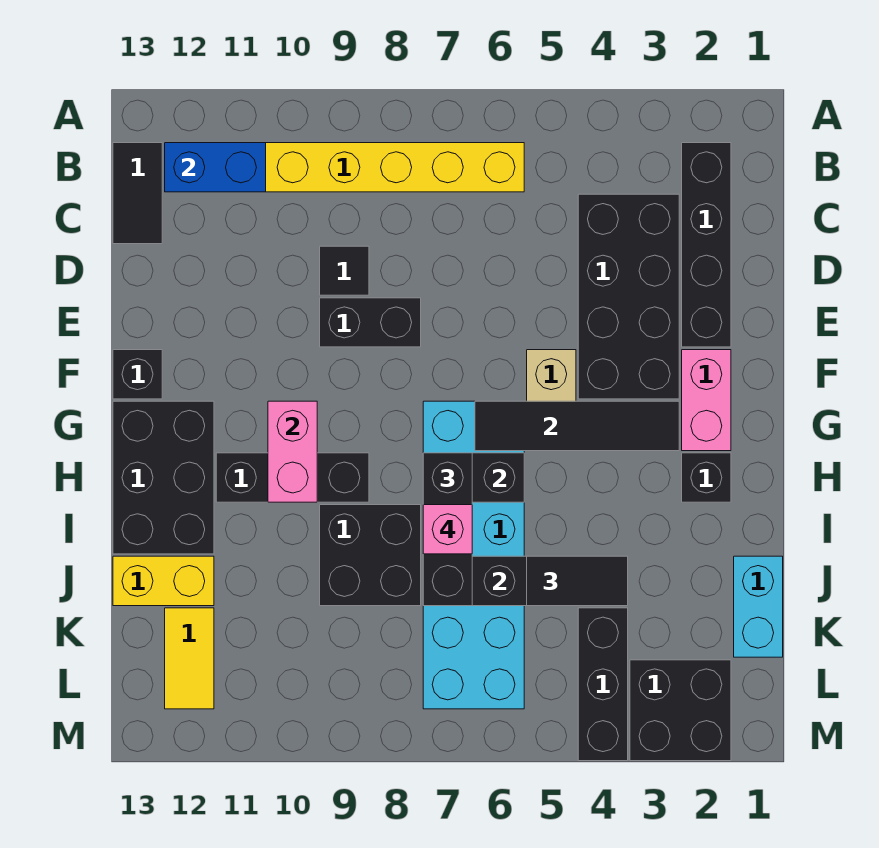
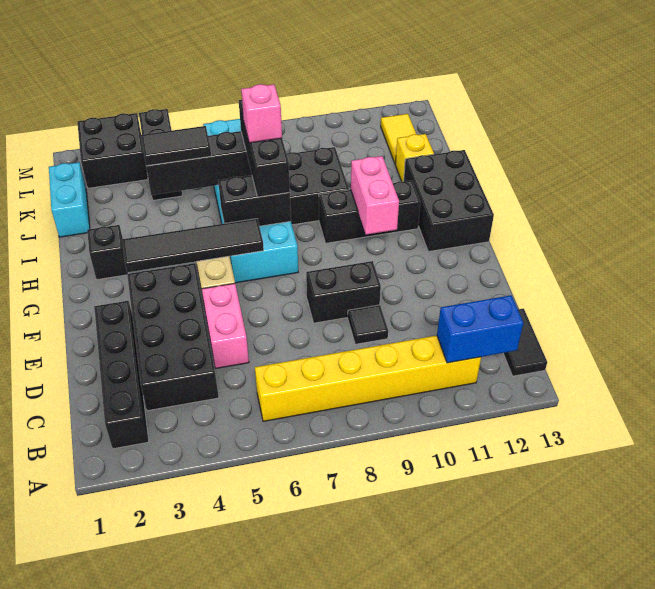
pink brick F2:G2 level 1 -> pink brick D5:E5 level 1
black brick F13 level 1 -> none
yellow brick J12:J13 level 1 -> yellow brick J12 level 1

